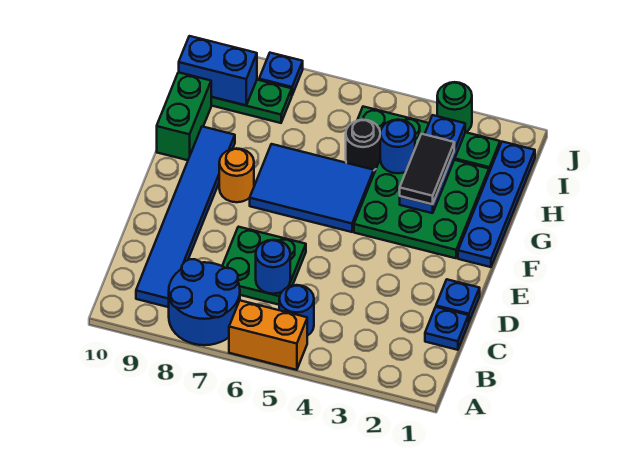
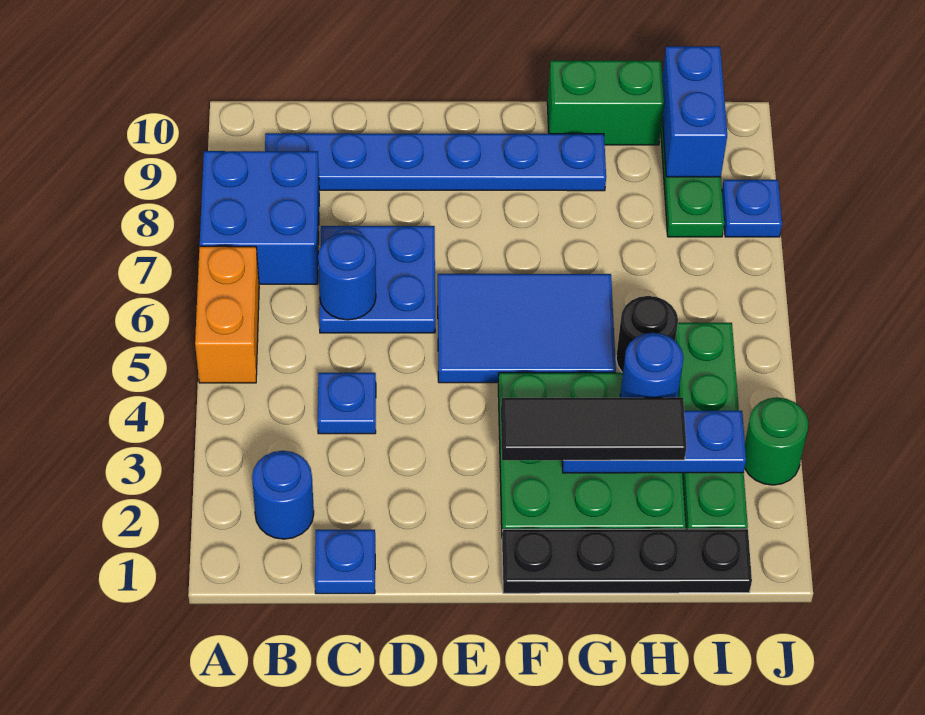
blue round brick A7:B8 level 1 -> blue brick A7:B8 level 1
blue round brick B5 level 1 -> blue round brick B2 level 1
blue tile B9:G9 level 1 -> blue plate B9:G9 level 1
green plate C6:D7 level 1 -> blue plate C6:D7 level 1
blue plate D1 level 1 -> blue plate C4 level 1
blue plate F1:I1 level 1 -> black plate F1:I1 level 1
blue tile F5:G7 level 1 -> blue tile E5:G6 level 1
orange round brick F8 level 1 -> none
black tile G3:H3 level 3 -> black tile F3:H3 level 3

